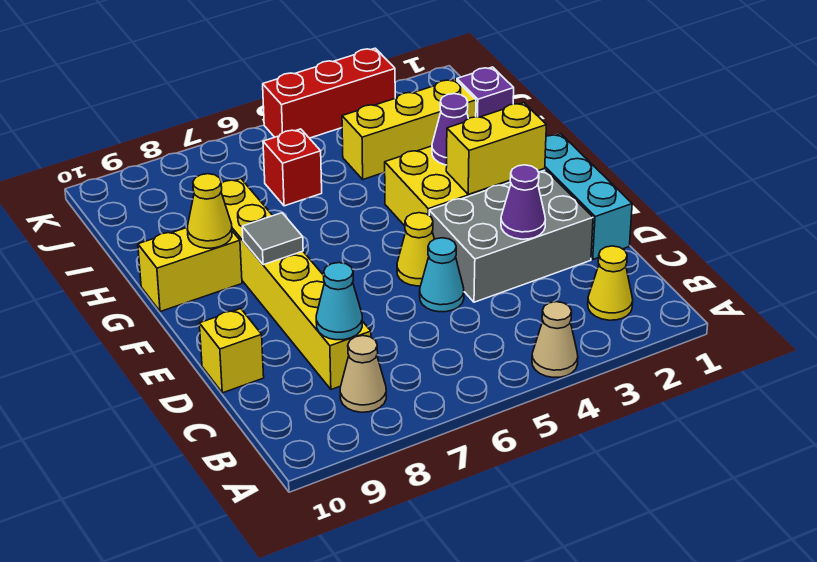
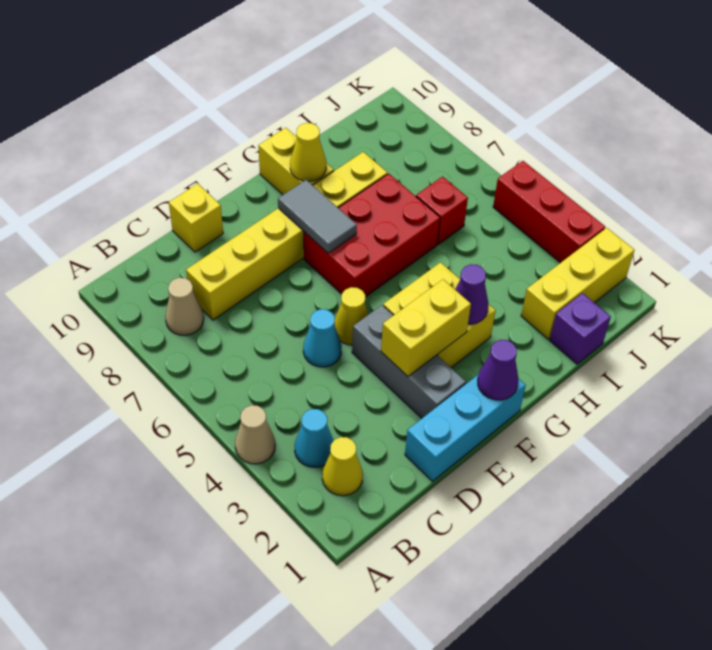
cyan cone C8 level 2 -> cyan cone B3 level 1
grey brick D2:E4 level 1 -> grey brick E2:E4 level 1
purple cone D3 level 2 -> purple cone F1 level 2
yellow brick F2:F3 level 2 -> yellow brick E3:F3 level 2
none -> red brick F6:H7 level 1
grey tile F8 level 2 -> grey tile F7:F8 level 2
yellow brick I2:I4 level 1 -> yellow brick I2:K2 level 1

